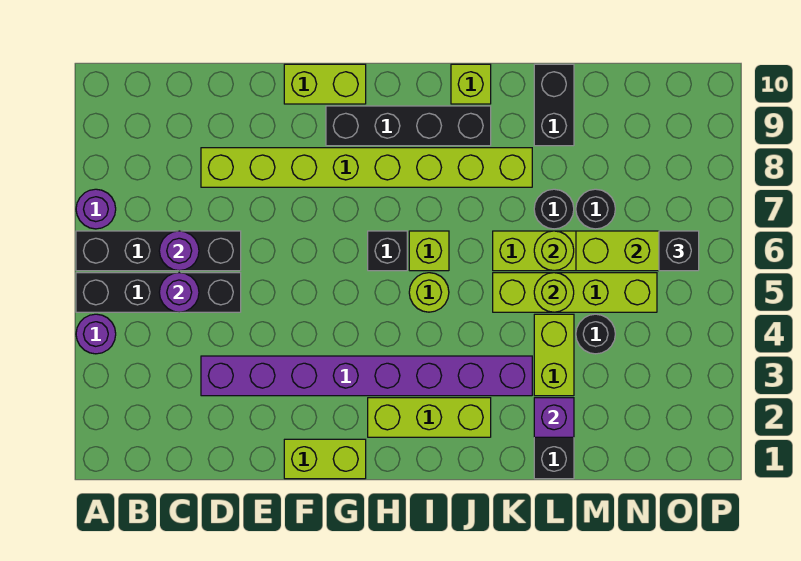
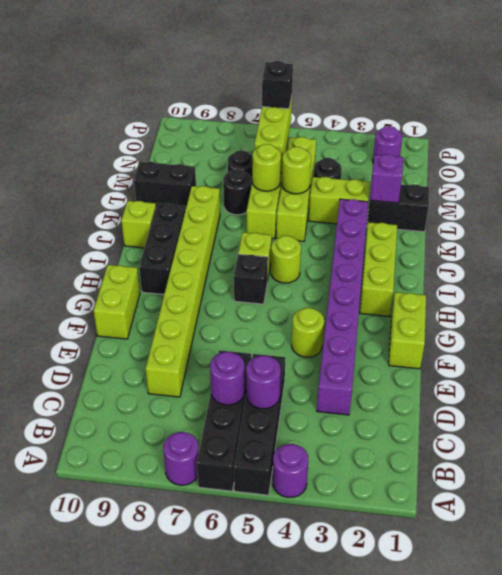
none -> lime round brick F4 level 1
black brick G9:J9 level 1 -> black brick H9:J9 level 1
none -> purple round brick O2 level 1

